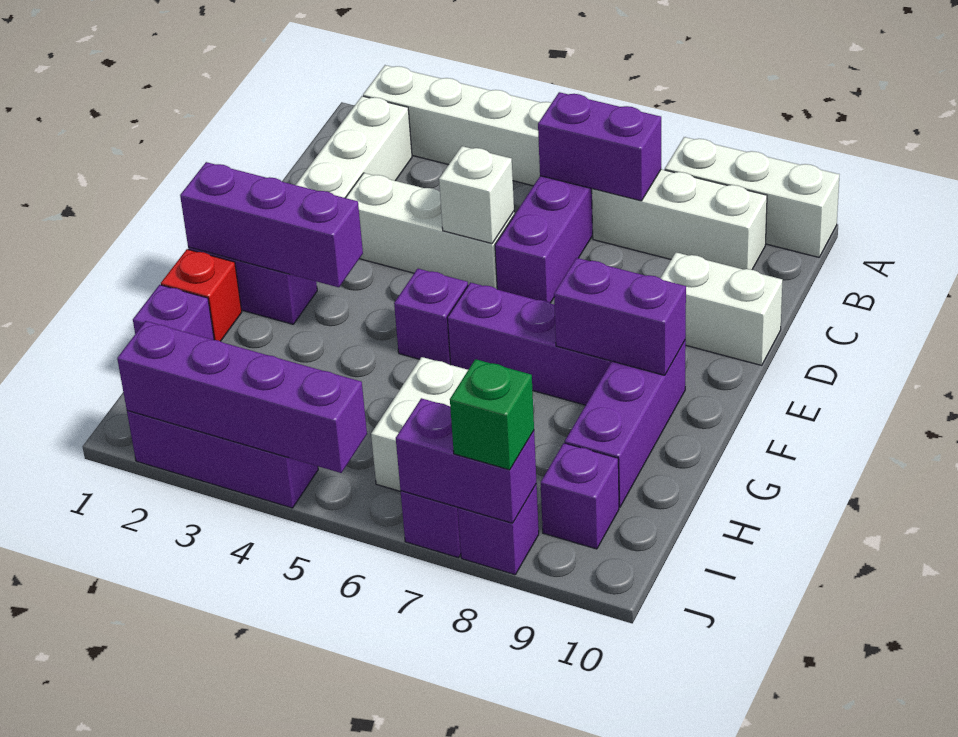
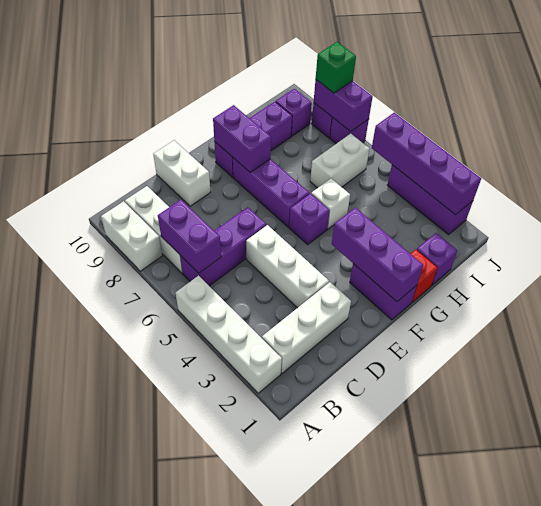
white brick A8:A10 level 1 -> white brick A8:A9 level 1
white brick D5 level 2 -> white brick G5 level 1

